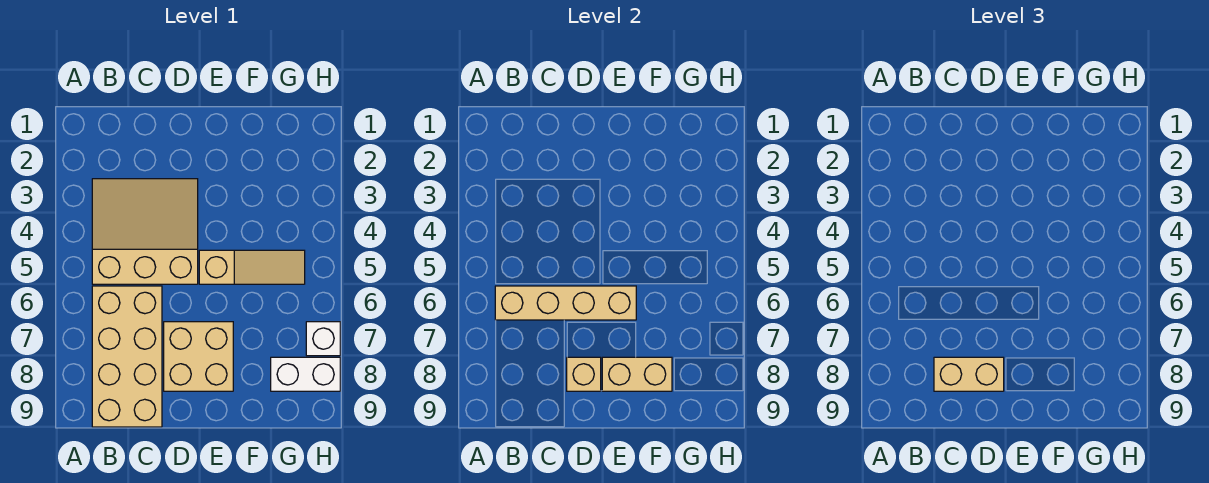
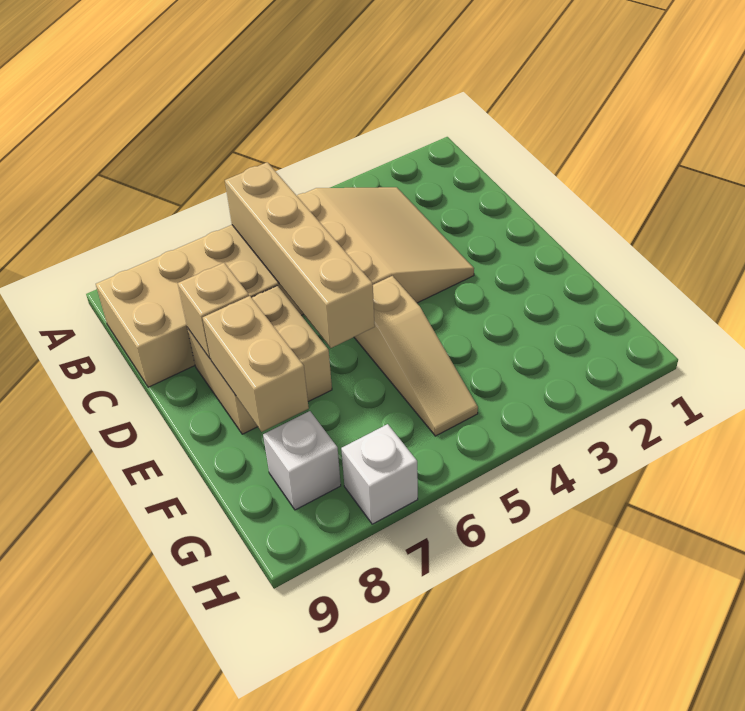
tan brick C8:D8 level 3 -> none
white brick G8:H8 level 1 -> white brick G8 level 1

